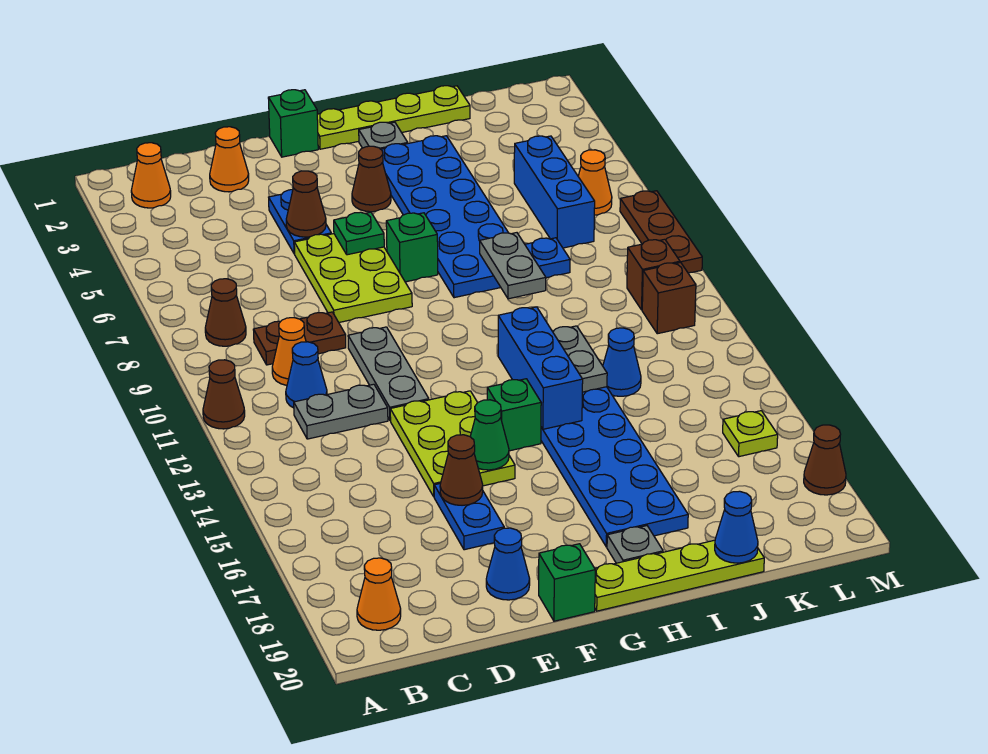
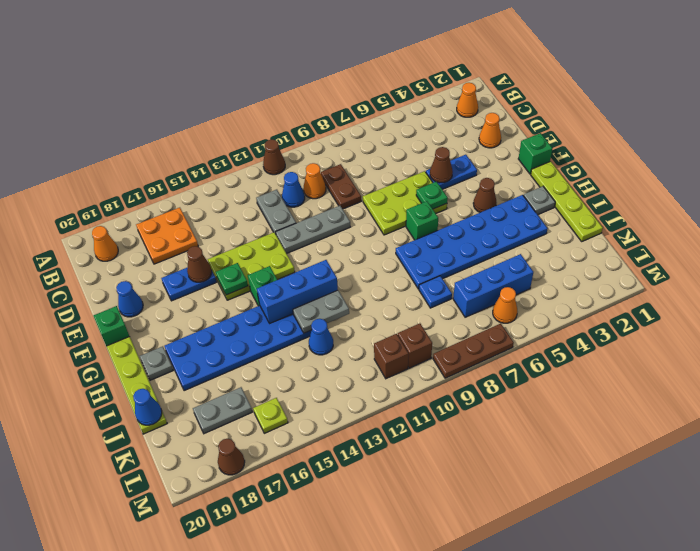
brown cone B8 level 1 -> none
none -> orange plate B16:C17 level 1
green cone F15 level 2 -> green plate F15 level 2
grey plate I8:I9 level 2 -> grey plate K17:K18 level 1

